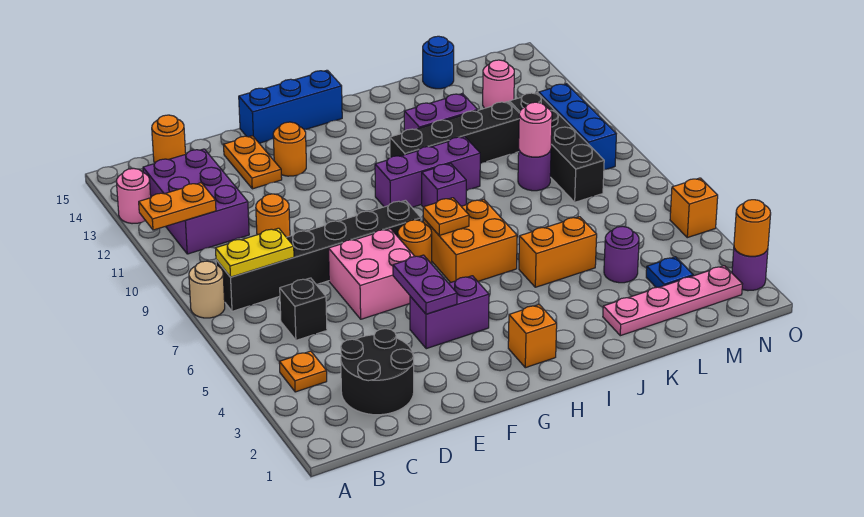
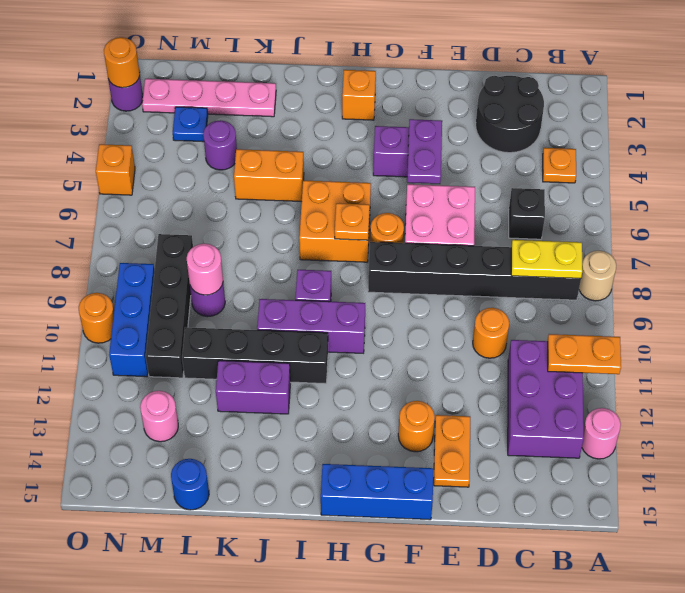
orange round brick C15 level 1 -> orange round brick O10 level 1

